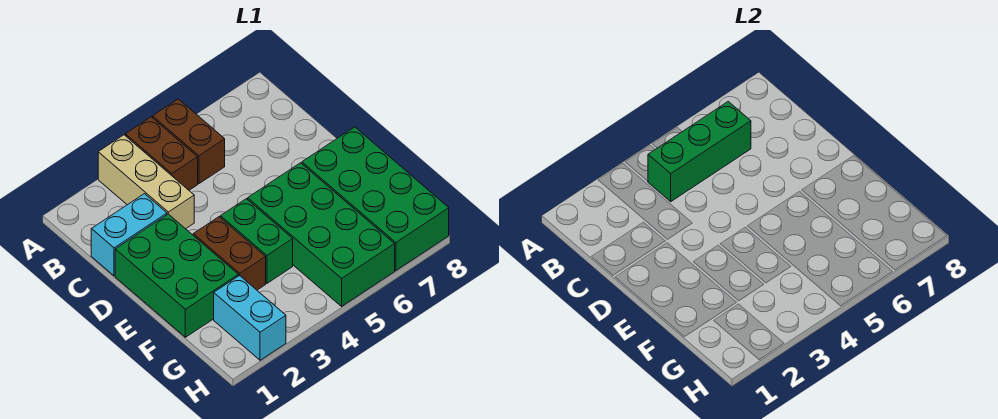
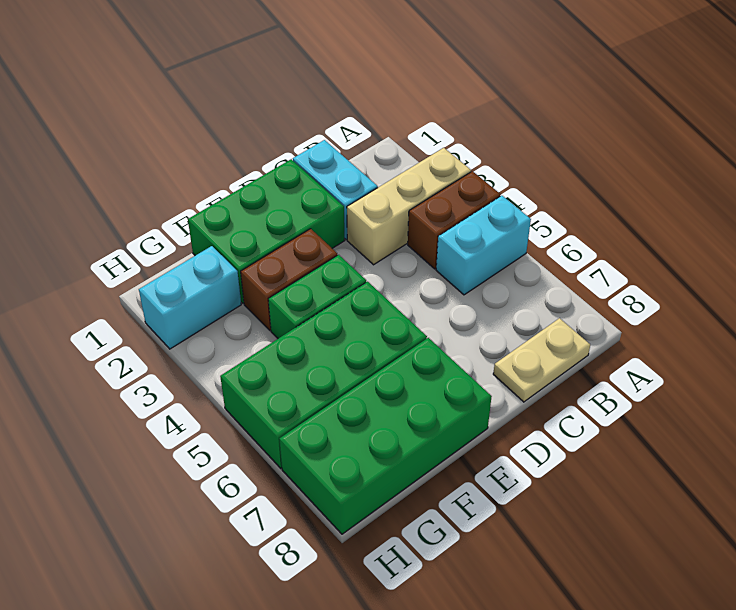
brown brick A5:B5 level 1 -> cyan brick A5:B5 level 1
green brick B4:B6 level 2 -> none
none -> tan plate B8:C8 level 1

